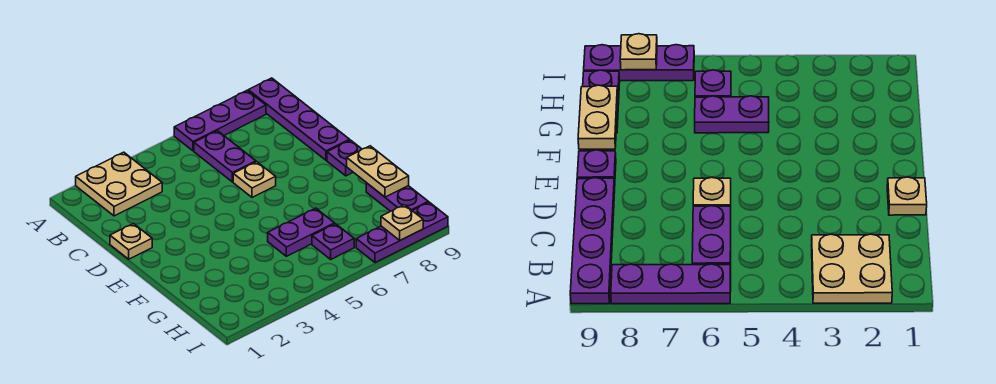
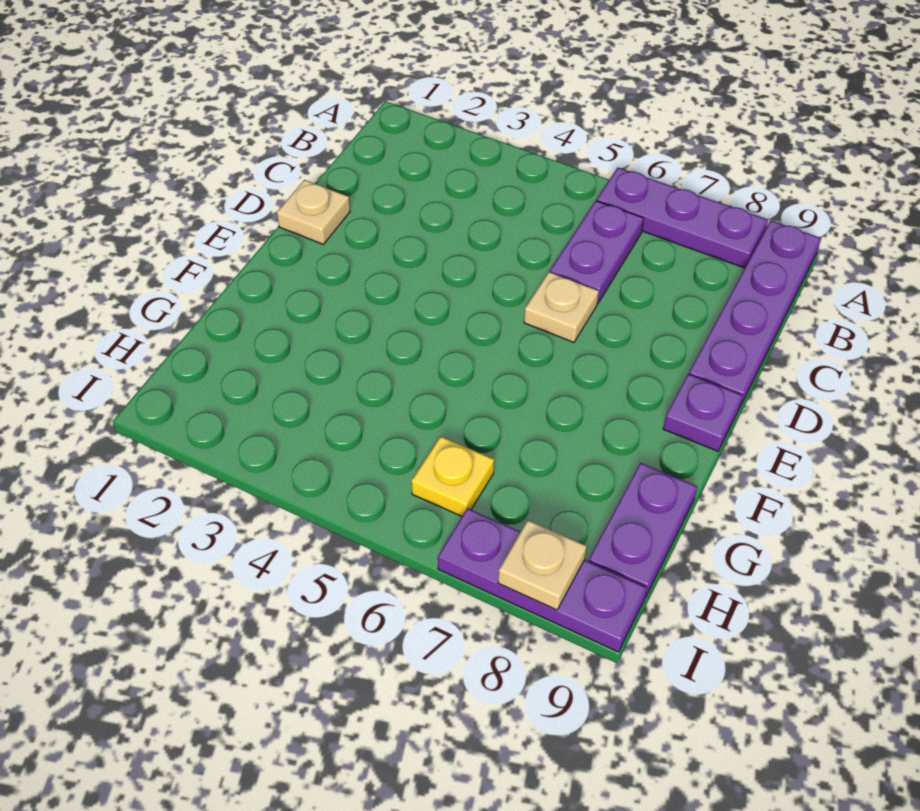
tan plate A2:B3 level 1 -> none
tan plate F9:G9 level 2 -> none
purple plate G5:G6 level 1 -> none
purple plate H6 level 1 -> yellow plate H6 level 1

